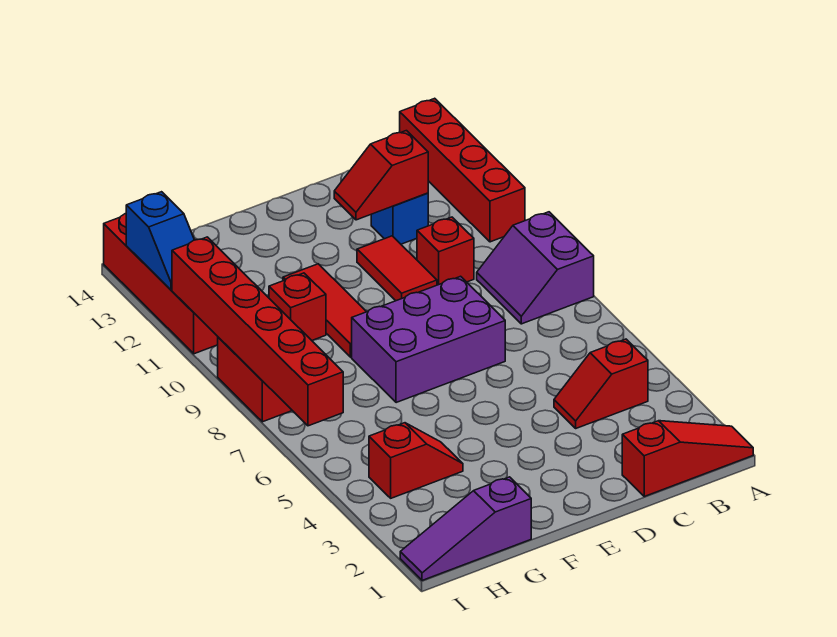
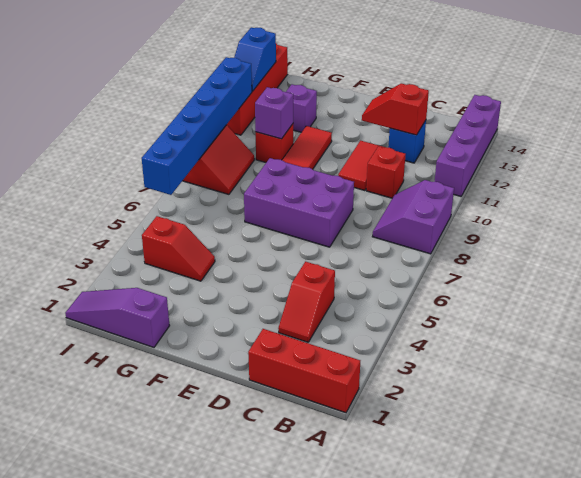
red slope A1:C1 level 1 top C -> red brick A1:C1 level 1
red brick A11:A14 level 1 -> purple brick A11:A14 level 1
red slope B4:C4 level 1 top B -> red slope C3:C4 level 1 top 4
none -> purple brick G10 level 2
none -> purple brick G12 level 1
red brick I6:I11 level 2 -> blue brick I6:I11 level 2

